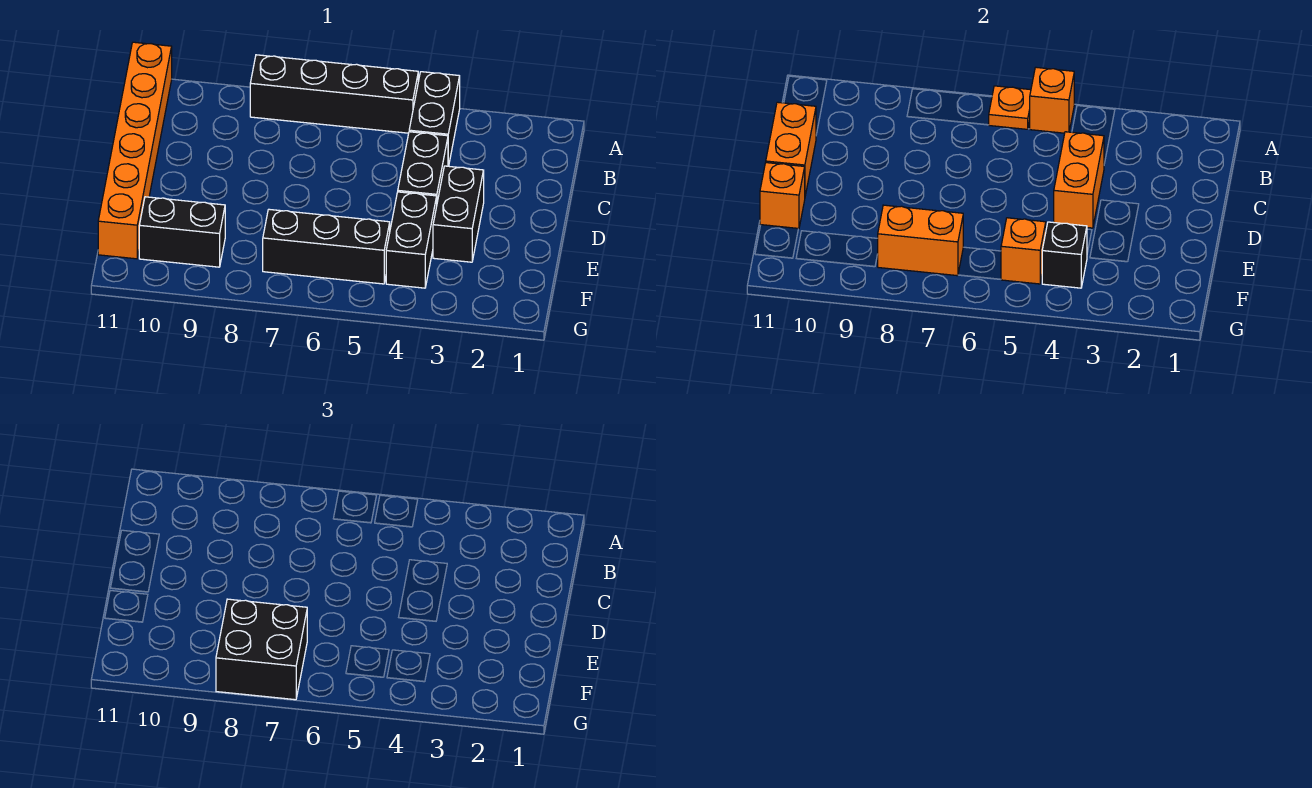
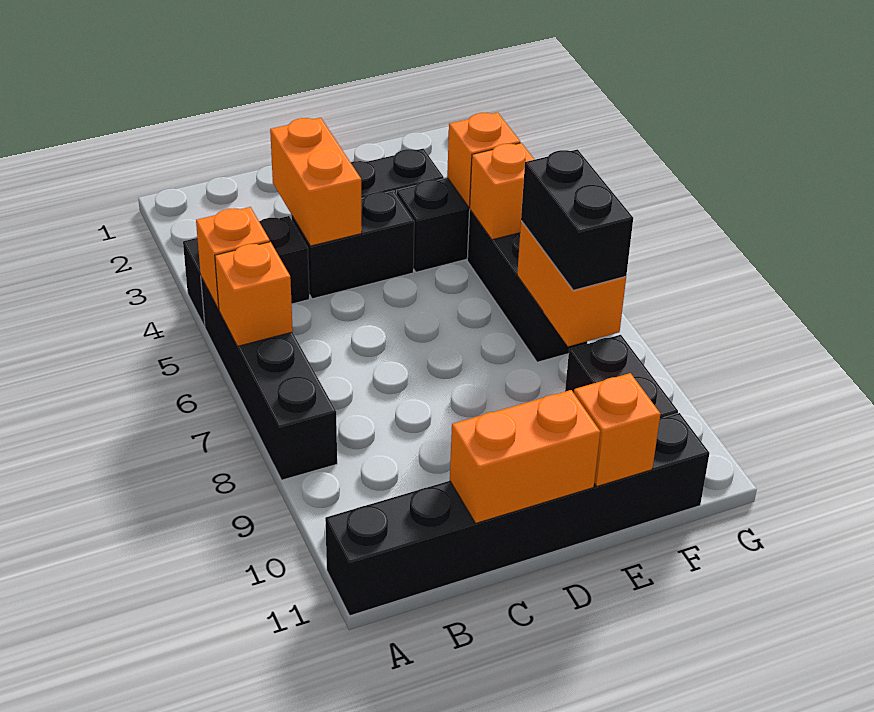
orange plate A6 level 2 -> orange brick A6 level 2
orange brick A11:F11 level 1 -> black brick A11:F11 level 1
orange brick C4:D4 level 2 -> orange brick C3:C4 level 2
black brick F4 level 2 -> orange brick F4 level 2
black brick F7:G8 level 3 -> black brick F7:F8 level 3

